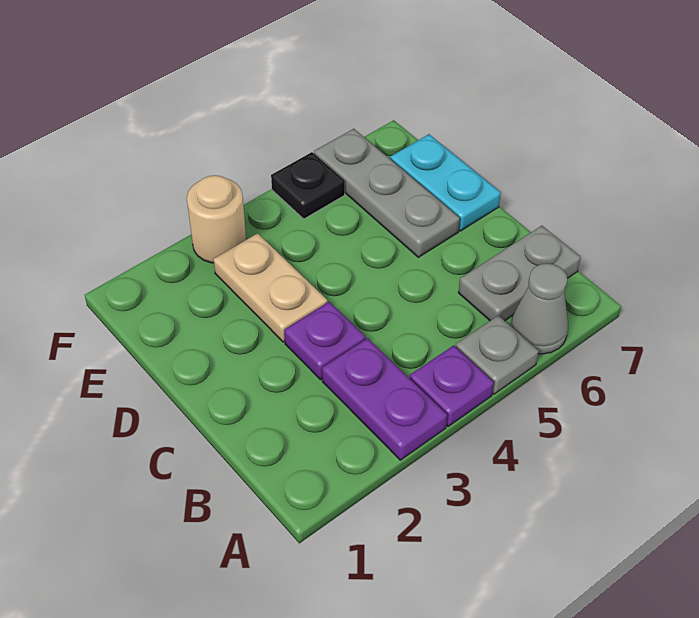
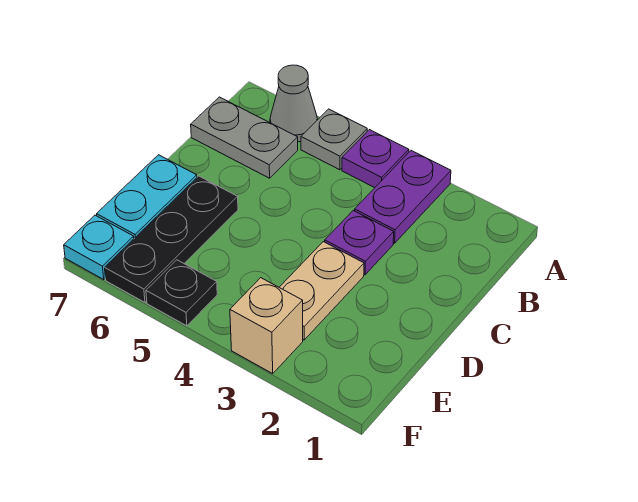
grey plate D6:F6 level 1 -> black plate D6:F6 level 1
tan round brick F3 level 1 -> tan brick F3 level 1
none -> cyan plate F7 level 1

